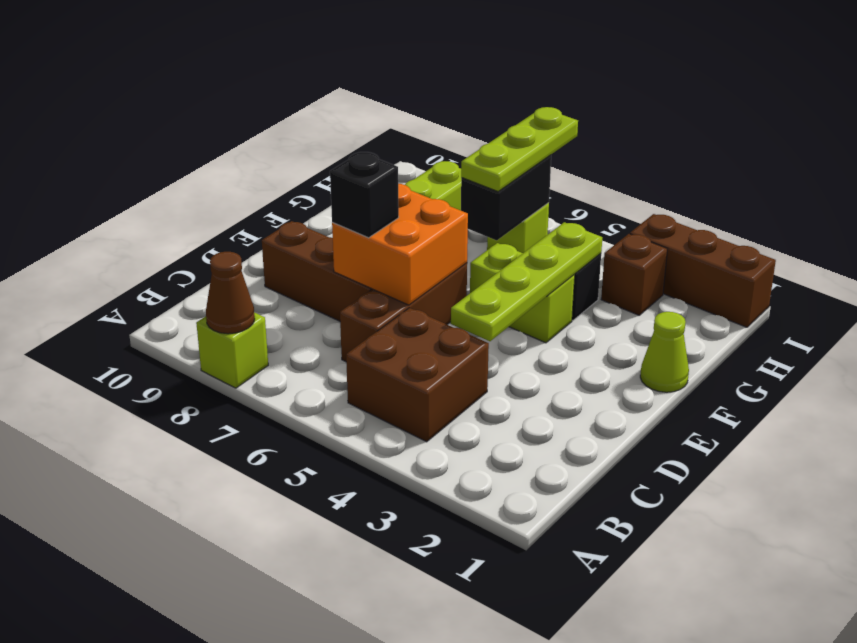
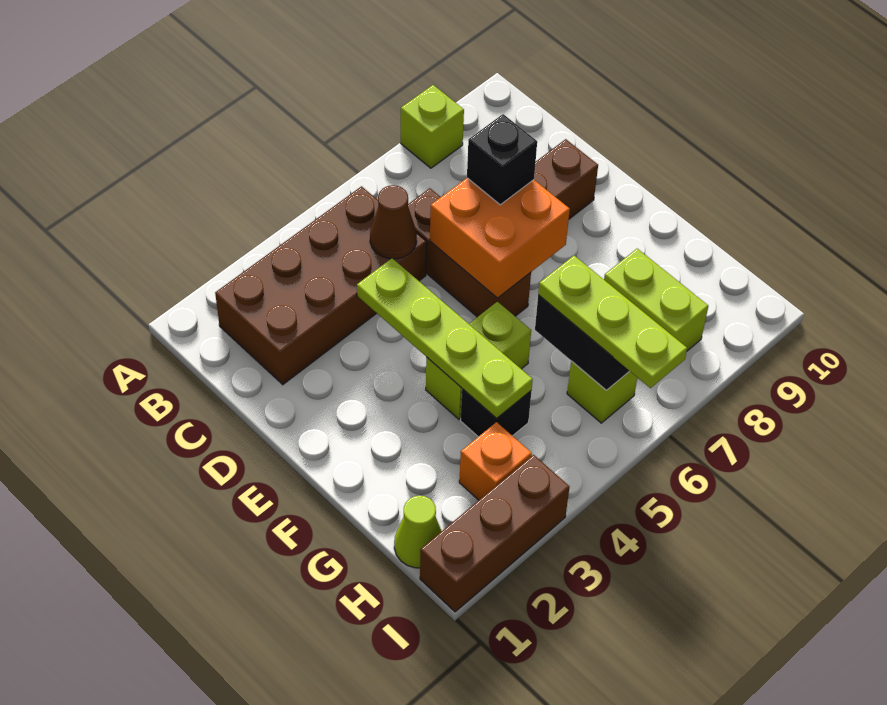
brown cone A8 level 2 -> brown cone C5 level 2
brown brick B4:C5 level 1 -> brown brick B2:C5 level 1
lime cone F1 level 1 -> lime cone H1 level 1
brown brick H3 level 1 -> orange brick H3 level 1

